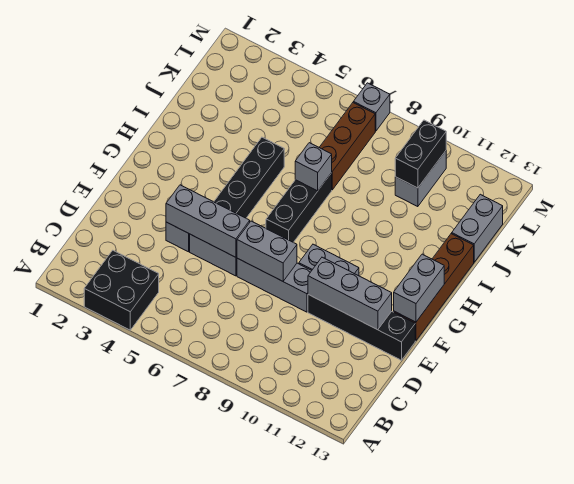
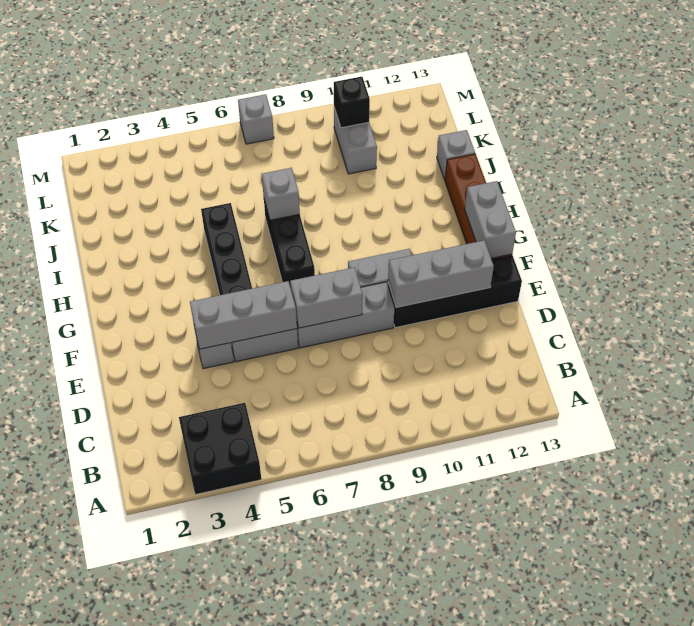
brown brick J7:L7 level 1 -> none
grey brick J13:K13 level 1 -> grey brick J13 level 1
black brick K10:L10 level 2 -> black brick L10 level 2

